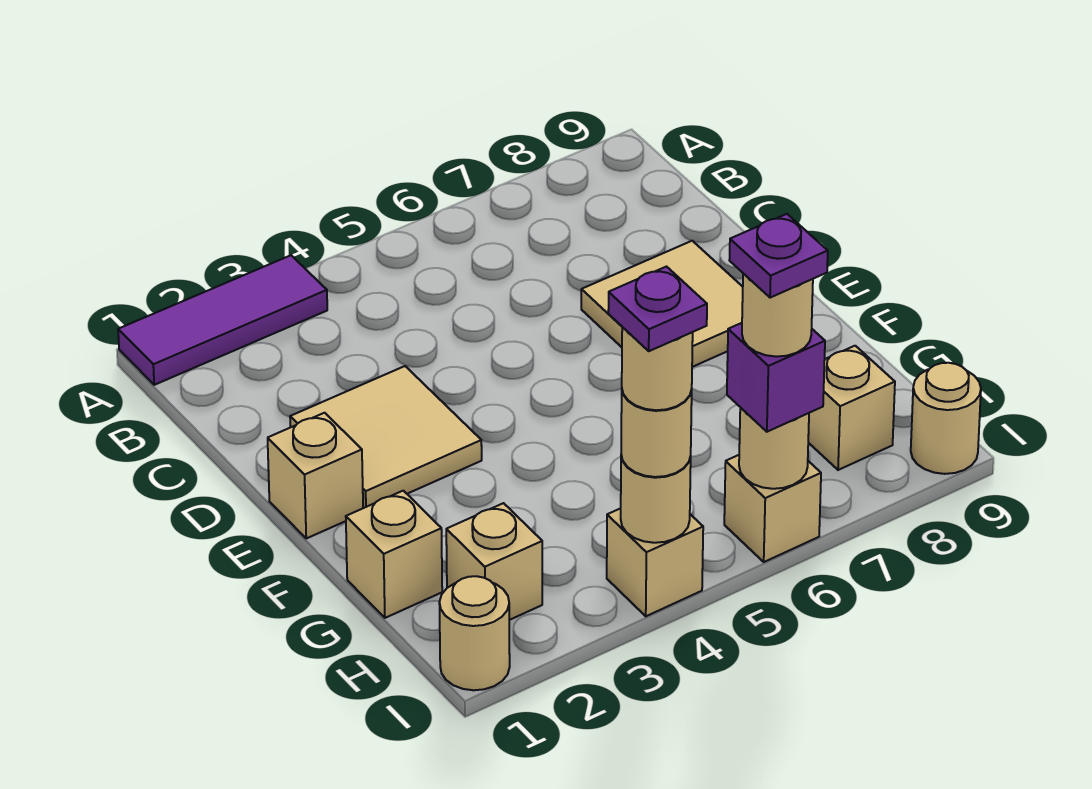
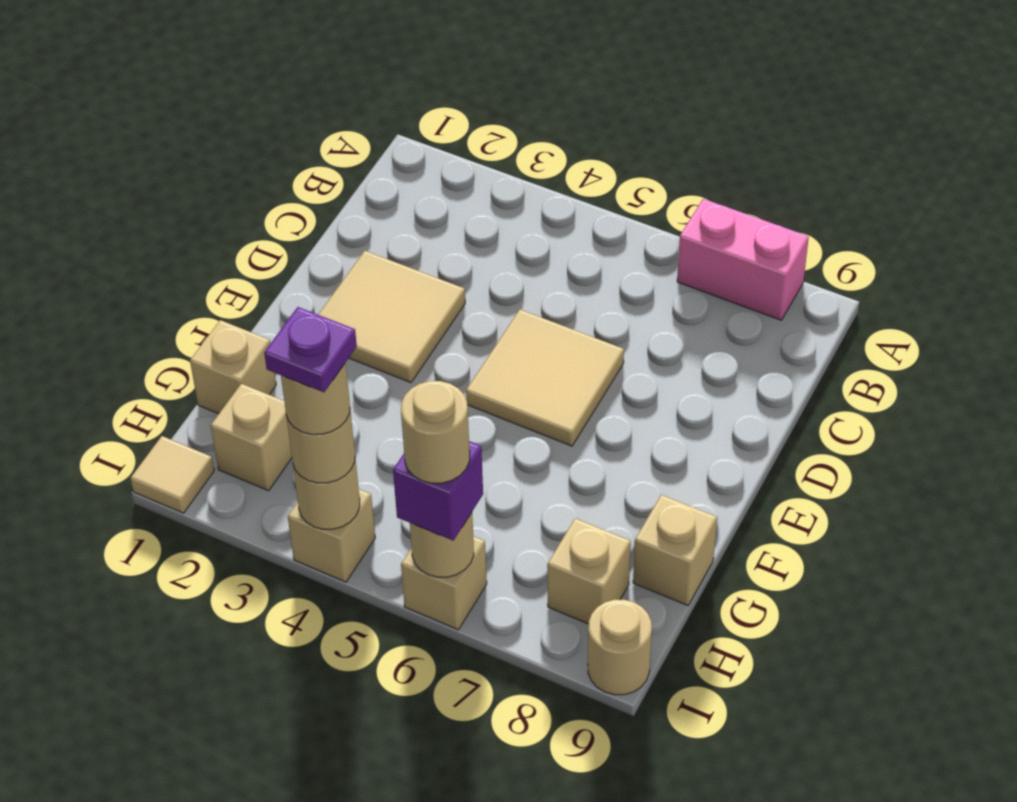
purple tile A1:A3 level 1 -> none
none -> pink brick A7:A8 level 1
tan tile D7:E8 level 1 -> tan tile D5:E6 level 1
tan brick E1 level 1 -> tan brick G9 level 1
tan round brick I1 level 1 -> tan tile I1 level 1
purple plate I6 level 5 -> none

